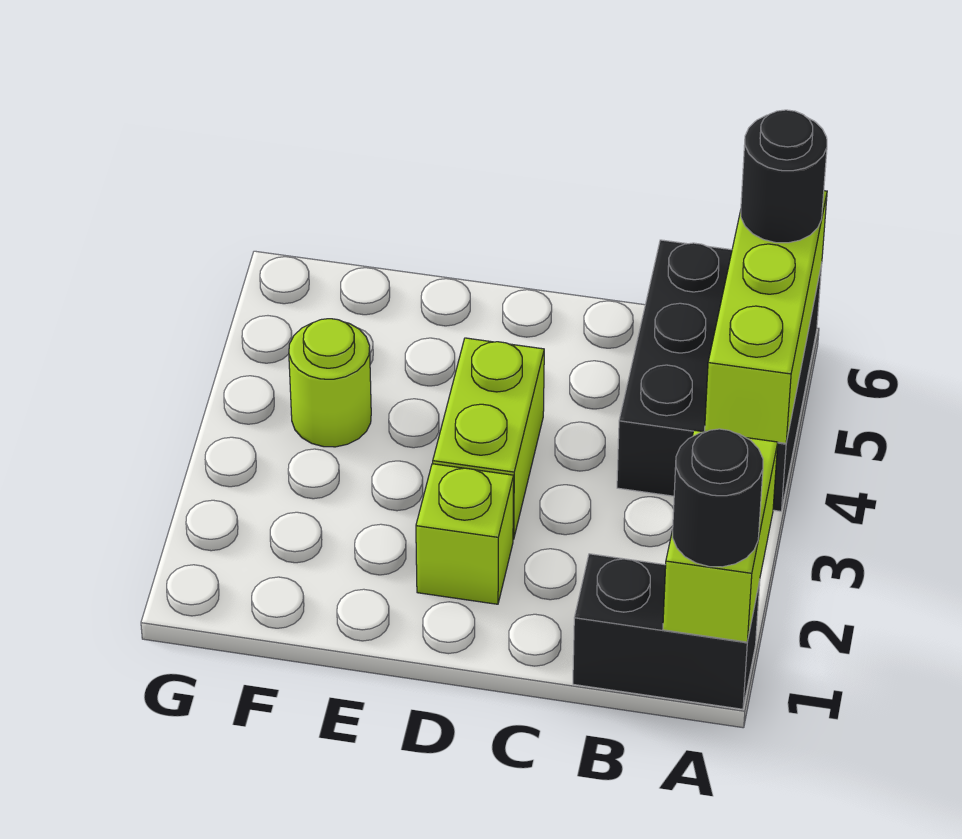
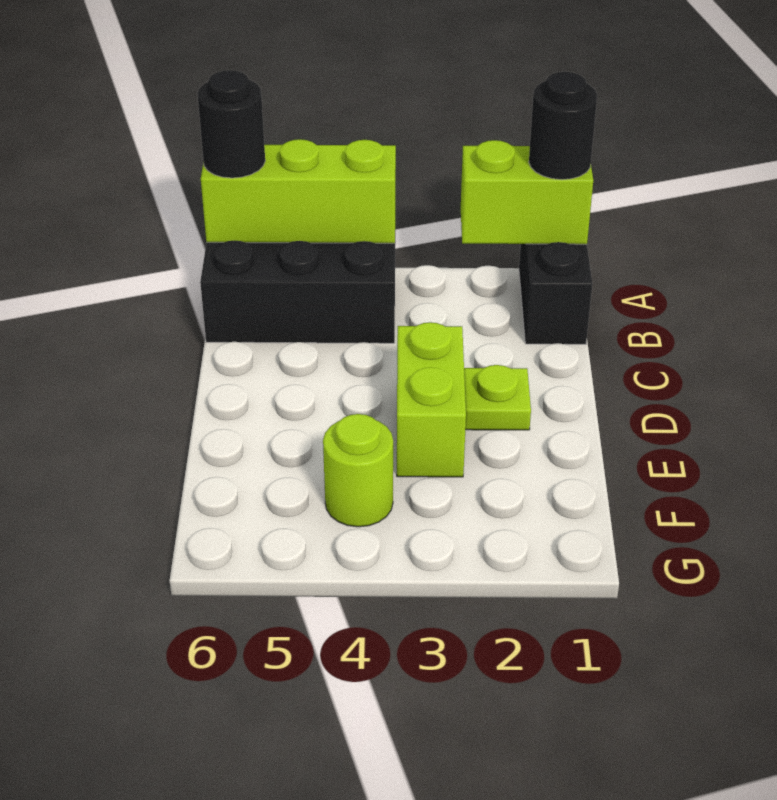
lime brick D2 level 1 -> lime plate D2 level 1
lime brick D3:D4 level 1 -> lime brick D3:E3 level 1

